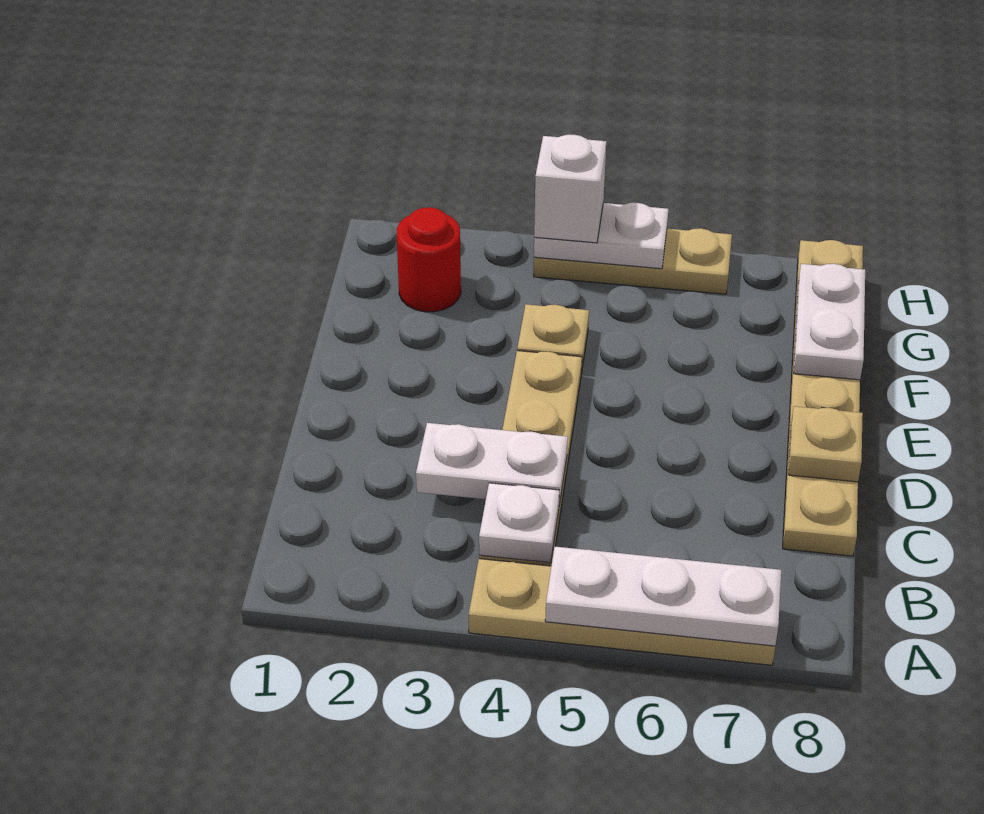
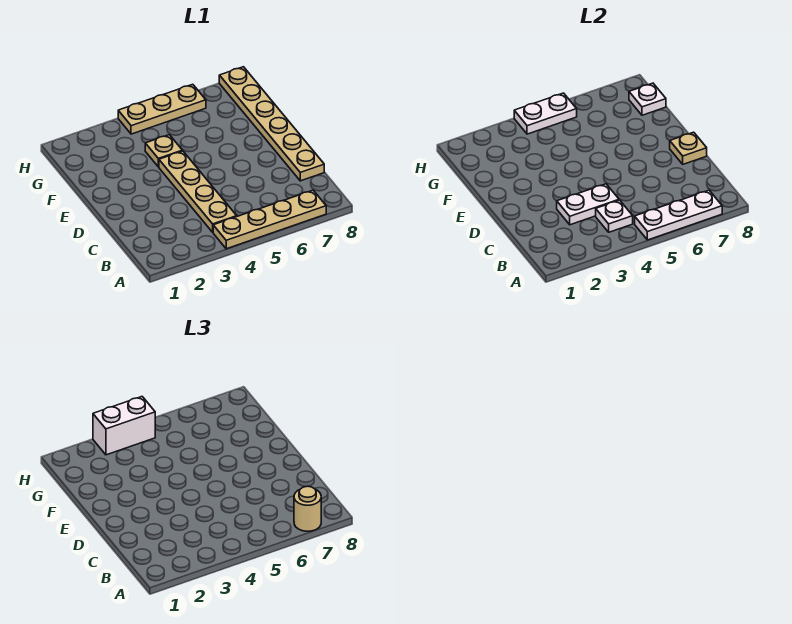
none -> tan round brick A7 level 3
white plate F8:G8 level 2 -> white plate G8 level 2
red round brick G2 level 1 -> none
white brick H4 level 3 -> white brick H3:H4 level 3

